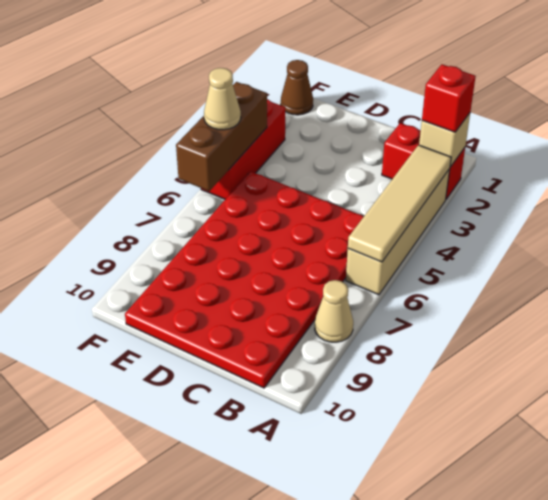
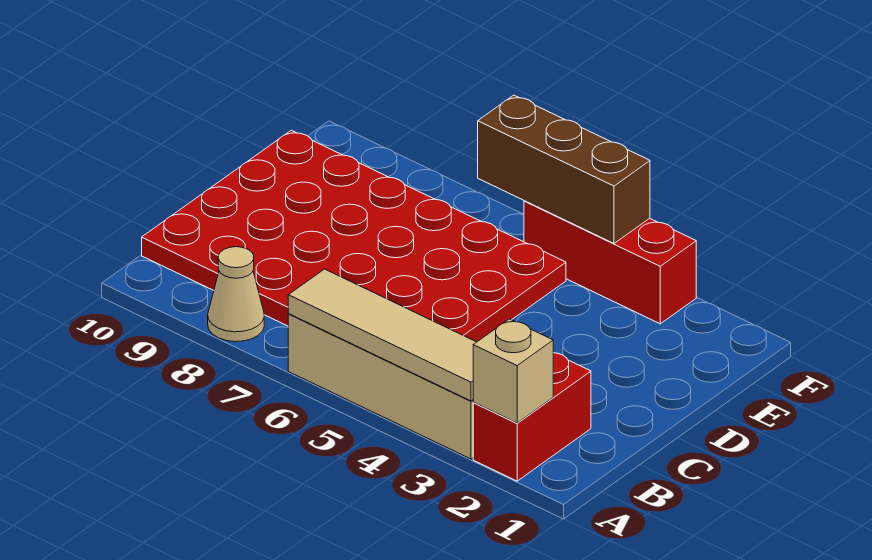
red brick A2 level 3 -> none
brown cone F1 level 1 -> none
tan cone F5 level 3 -> none

